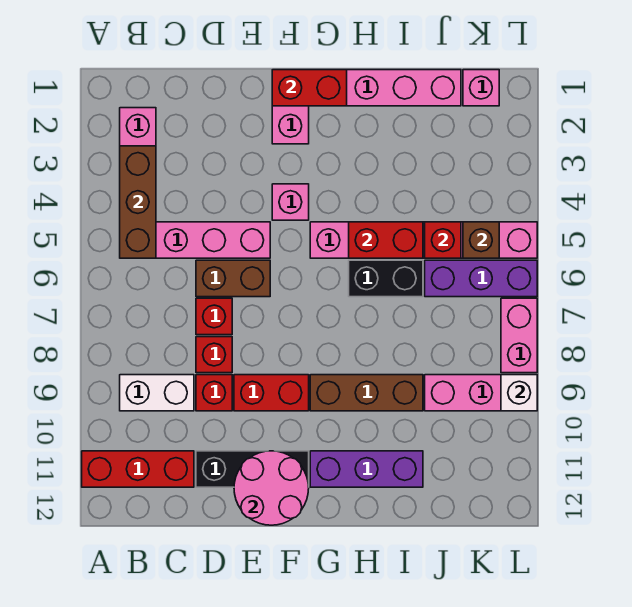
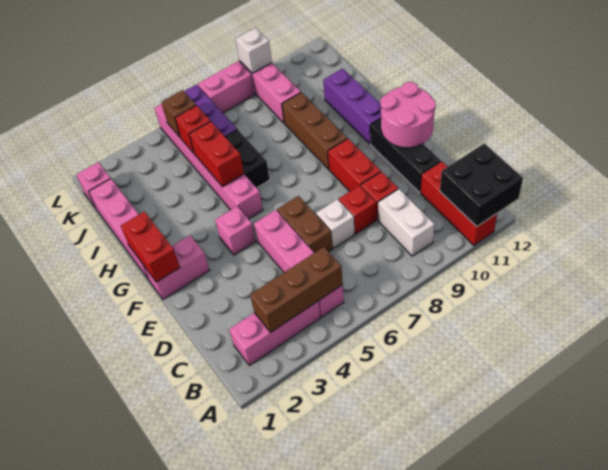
none -> black brick A11:B12 level 2
red brick D7 level 1 -> white brick D7 level 1

